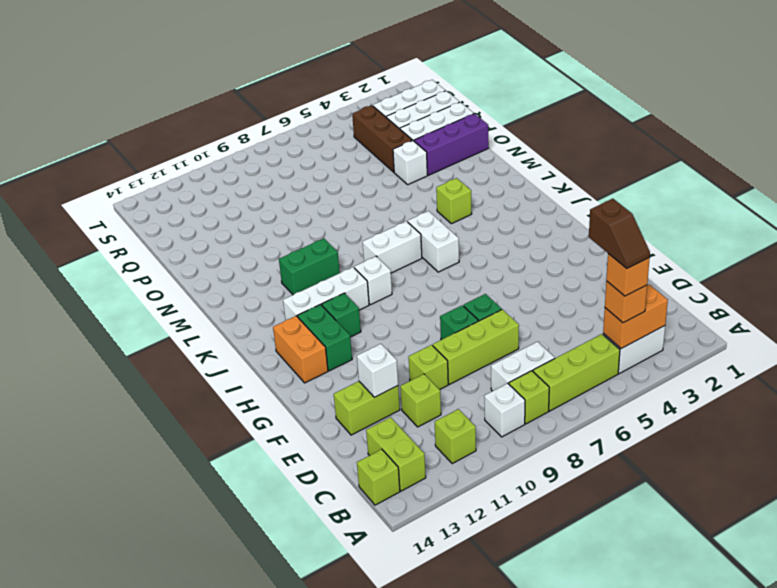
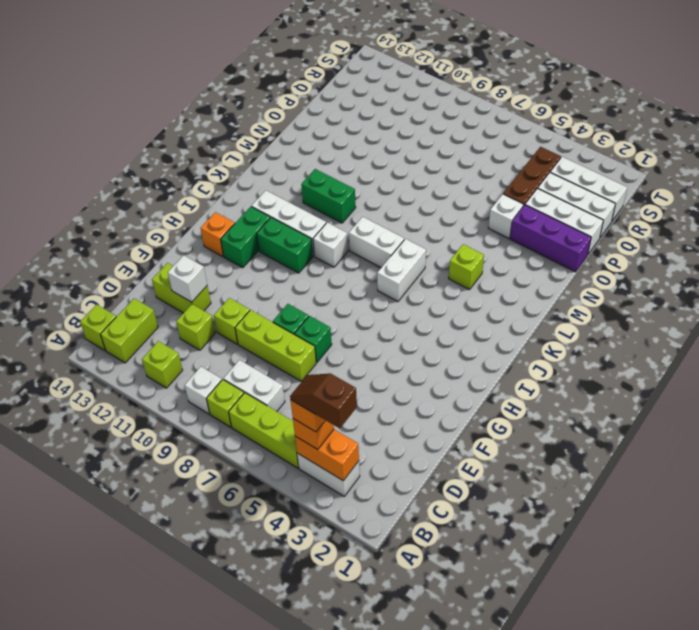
brown slope B4:C4 level 5 top C -> brown slope B3:B4 level 5 top 3
orange brick H13:I13 level 1 -> orange brick H13 level 1
green brick I11 level 1 -> green brick I10:I11 level 1

